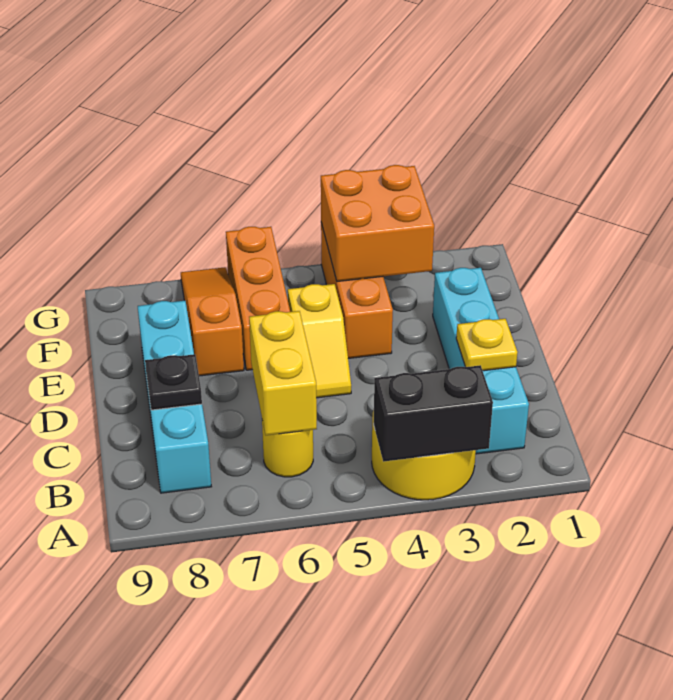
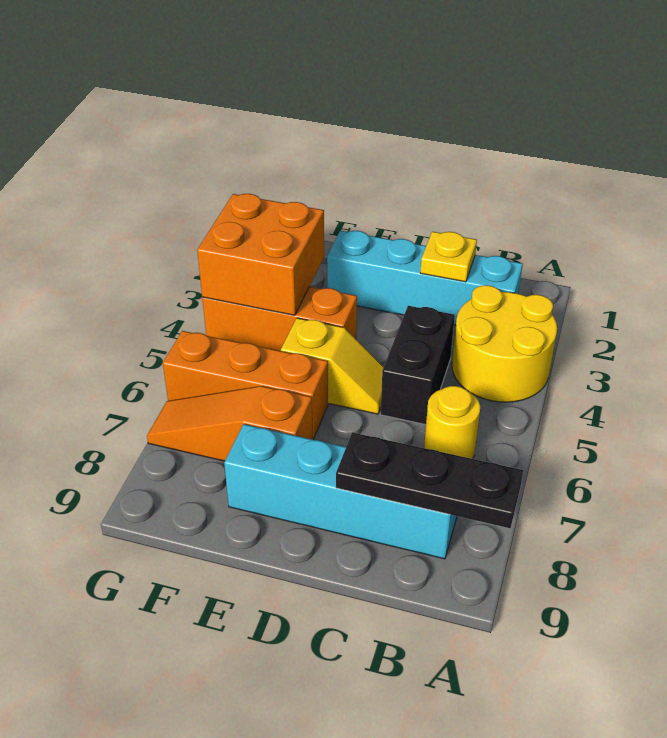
black brick A3:A4 level 2 -> black brick C4:C5 level 1
yellow brick B6:C6 level 2 -> none
black plate C8 level 2 -> black plate A8:C8 level 2

